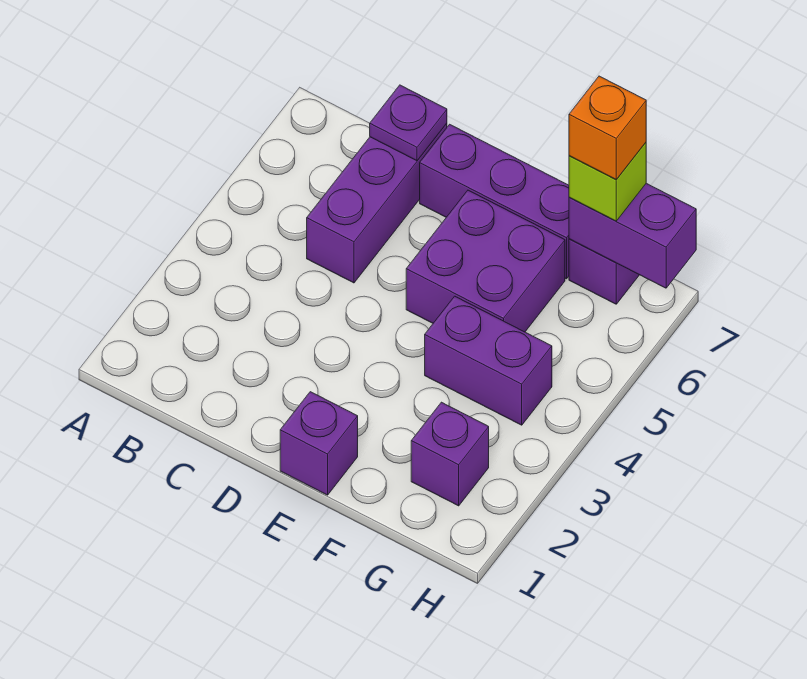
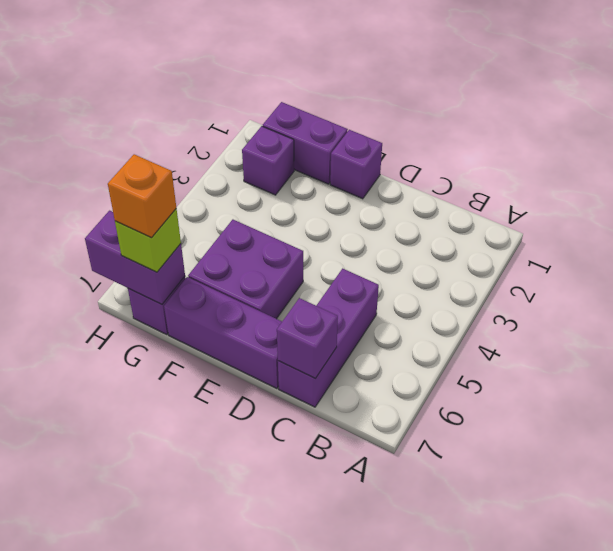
purple plate C7 level 2 -> purple brick C7 level 2
purple brick F4:G4 level 1 -> purple brick F1:G1 level 1

